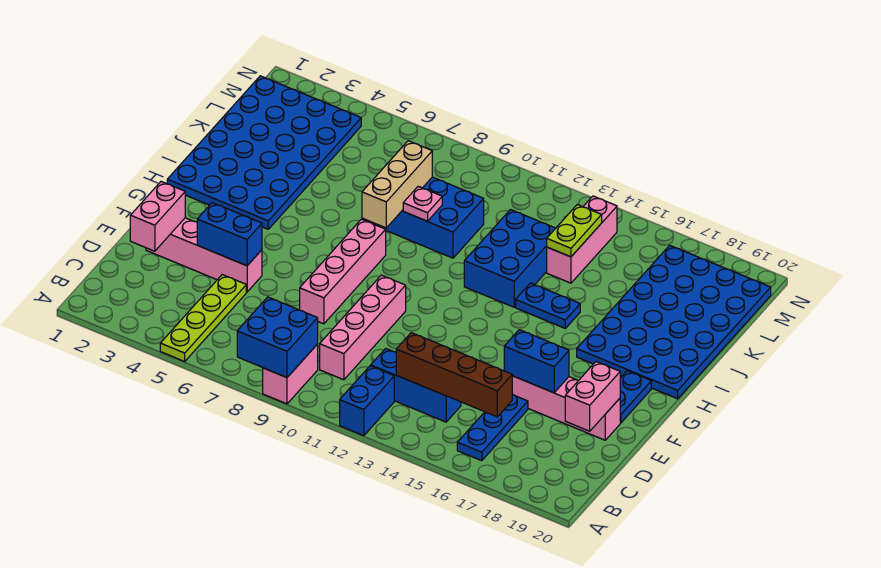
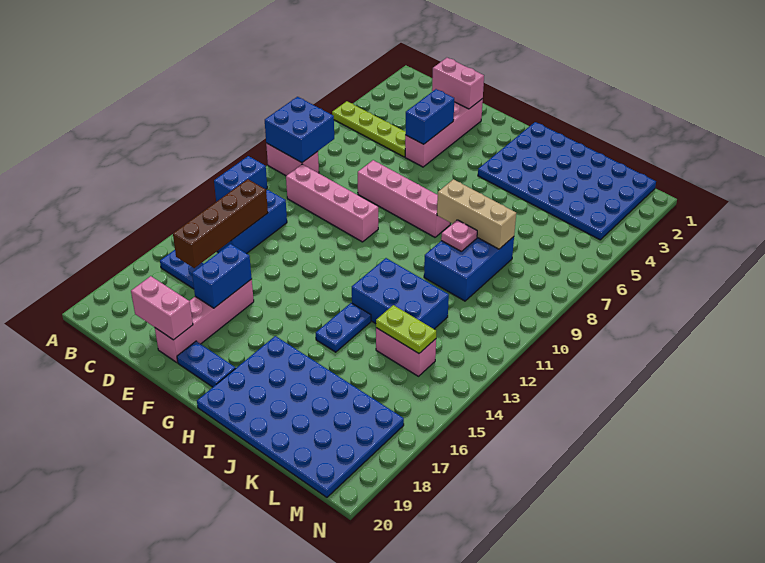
blue brick A12:B12 level 1 -> blue brick A11:A12 level 1
pink brick K14:M14 level 1 -> pink brick K14:L14 level 1

